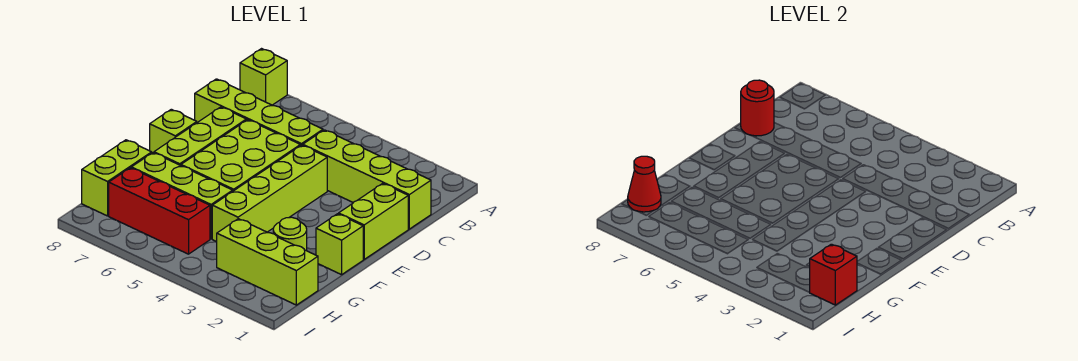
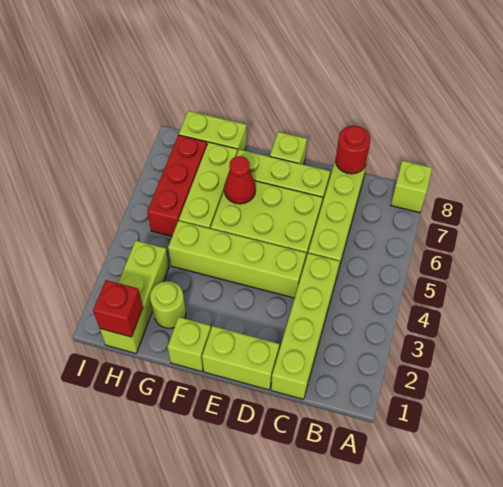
red cone H8 level 2 -> red cone F6 level 2

